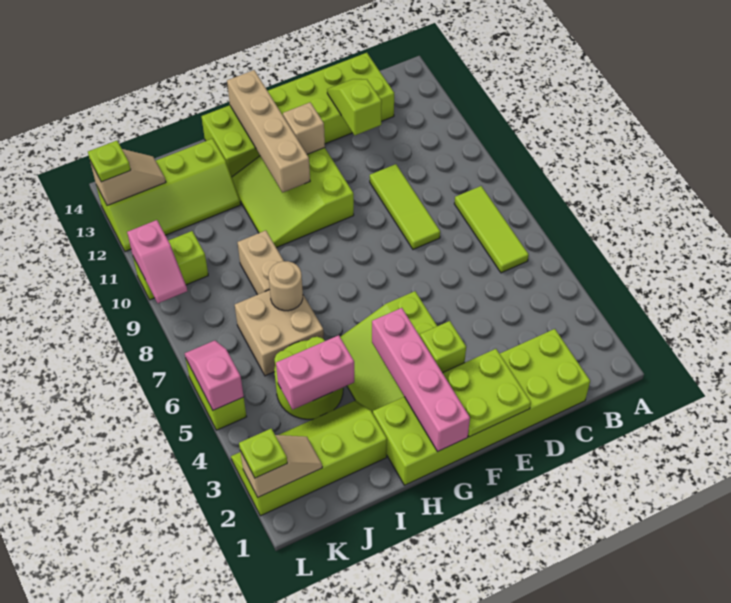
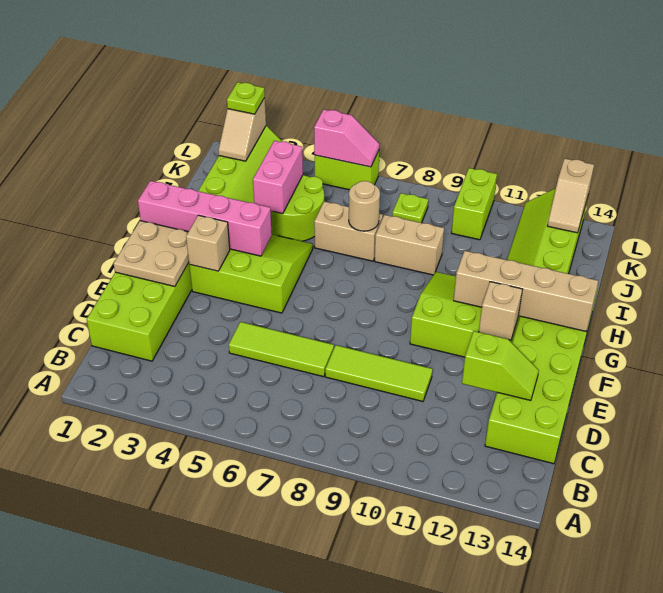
lime tile B6:B8 level 1 -> lime tile D5:D7 level 1
lime plate E1:F2 level 2 -> tan plate E1:F2 level 2
lime brick F3 level 2 -> tan brick F3 level 2
tan brick I6:J7 level 1 -> tan brick I6:I7 level 1
pink slope L9:L10 level 2 top 10 -> none
lime plate L13 level 3 -> lime plate K8 level 1

